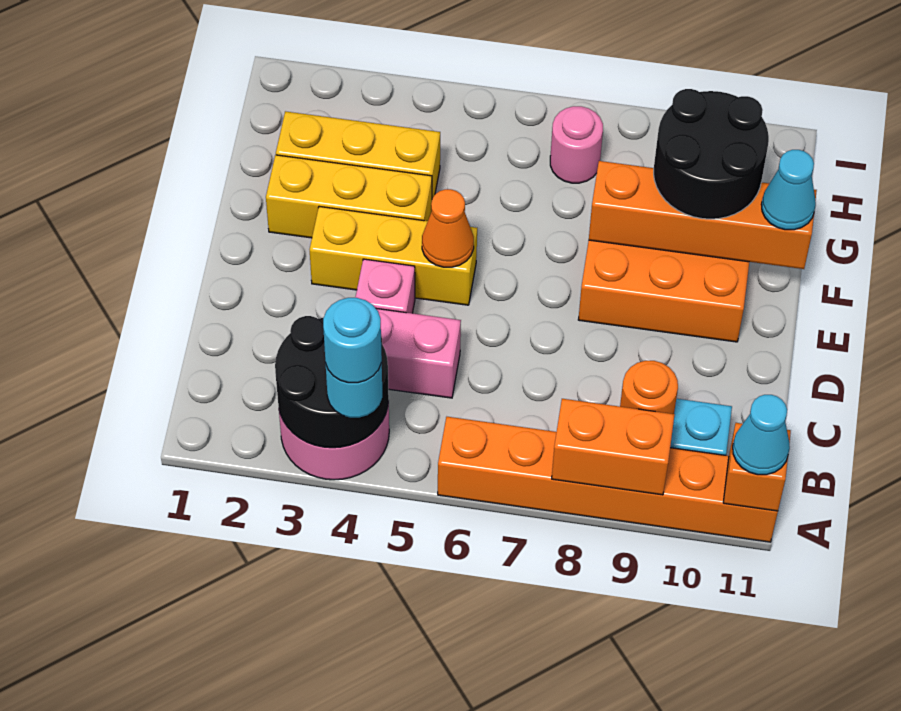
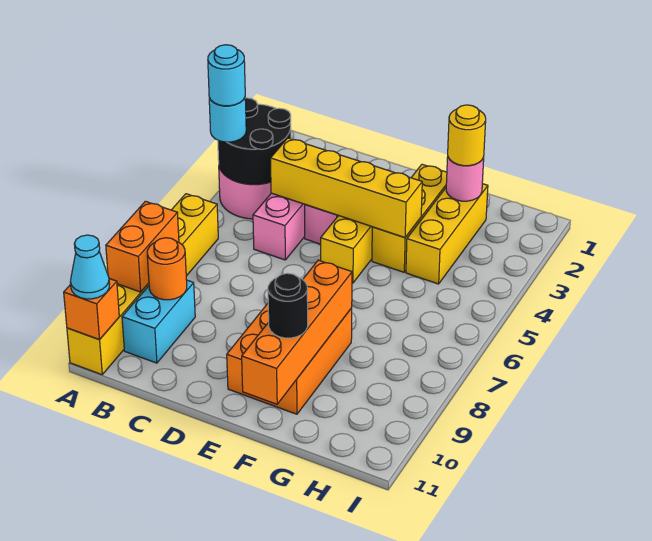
orange brick A6:A11 level 1 -> yellow brick A6:A11 level 1
none -> yellow brick C4:F4 level 2
orange cone E5 level 2 -> none
black round brick F9:G10 level 3 -> black round brick F10 level 3
cyan cone F11 level 3 -> none
none -> yellow round brick G2 level 3
pink round brick H7 level 1 -> pink round brick G2 level 2

